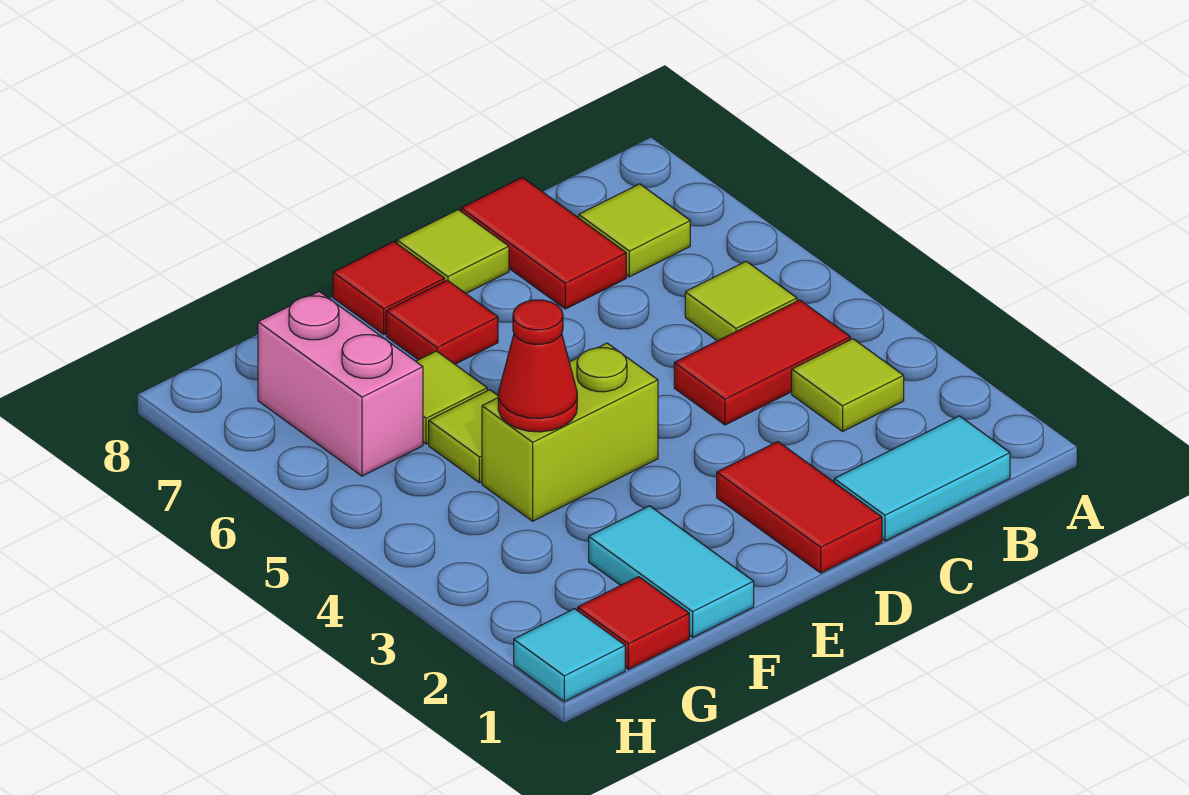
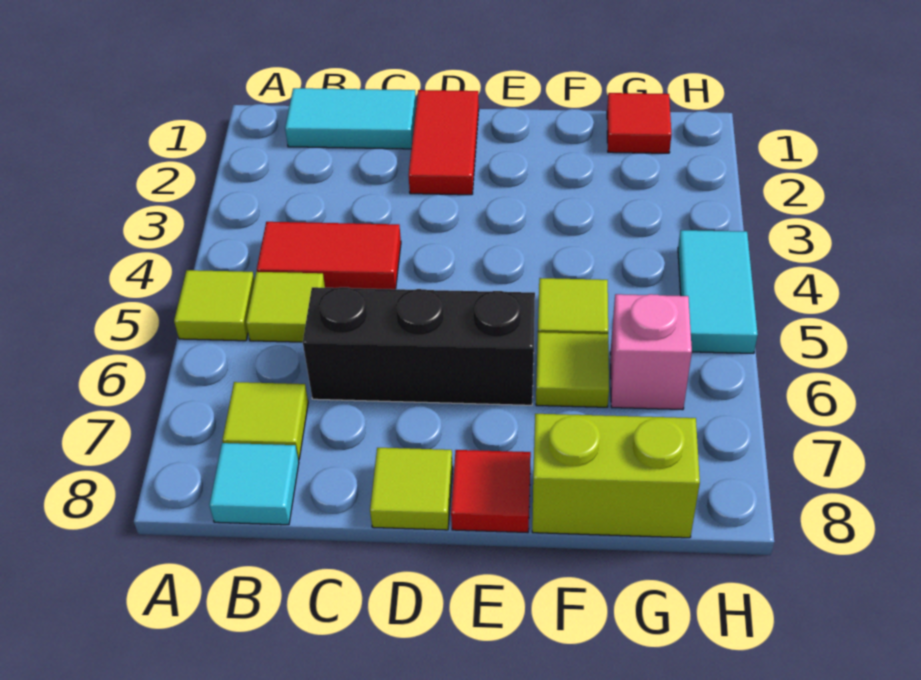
lime tile B3 level 1 -> lime tile A5 level 1
none -> black brick C6:E6 level 1
red tile C7:C8 level 1 -> none
lime brick E4:F4 level 1 -> lime brick F8:G8 level 1
red tile E7 level 1 -> none
cyan tile F1:F2 level 1 -> cyan tile H4:H5 level 1
red cone F4 level 2 -> none
pink brick G6:G7 level 1 -> pink brick G6 level 1
cyan tile H1 level 1 -> cyan tile B8 level 1

